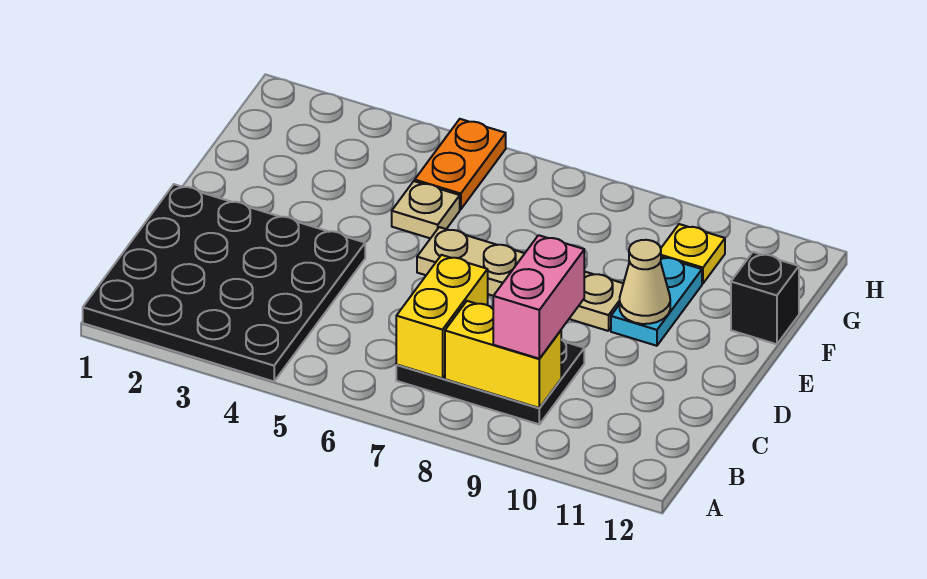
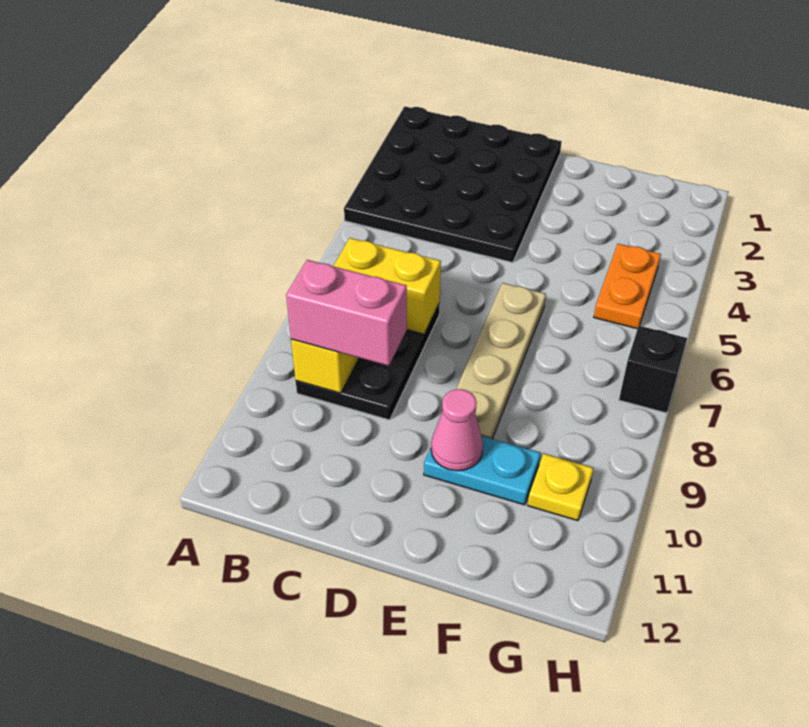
tan cone E10 level 2 -> pink cone E10 level 2
tan plate F5 level 1 -> none
black brick F12 level 1 -> black brick H7 level 1
orange plate G5:H5 level 1 -> orange plate G4:G5 level 1

